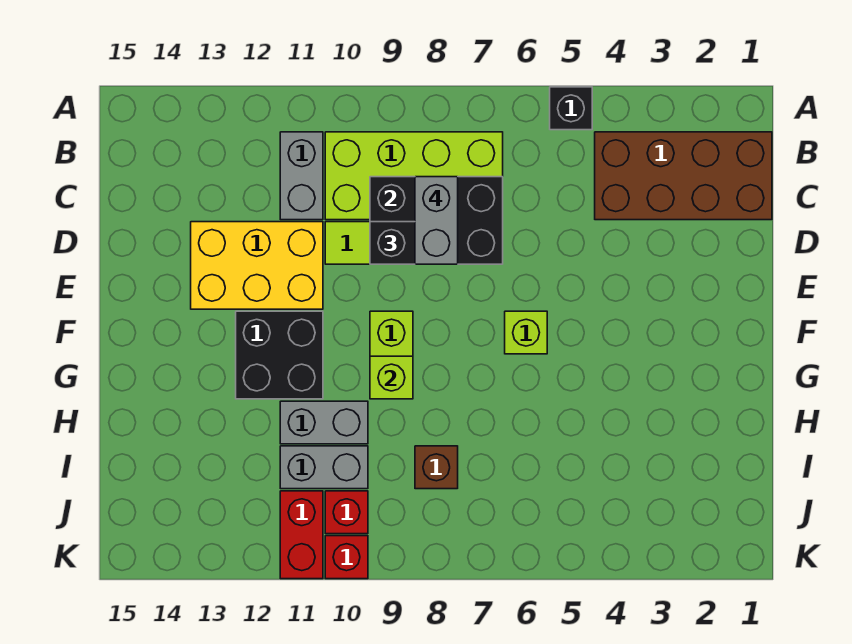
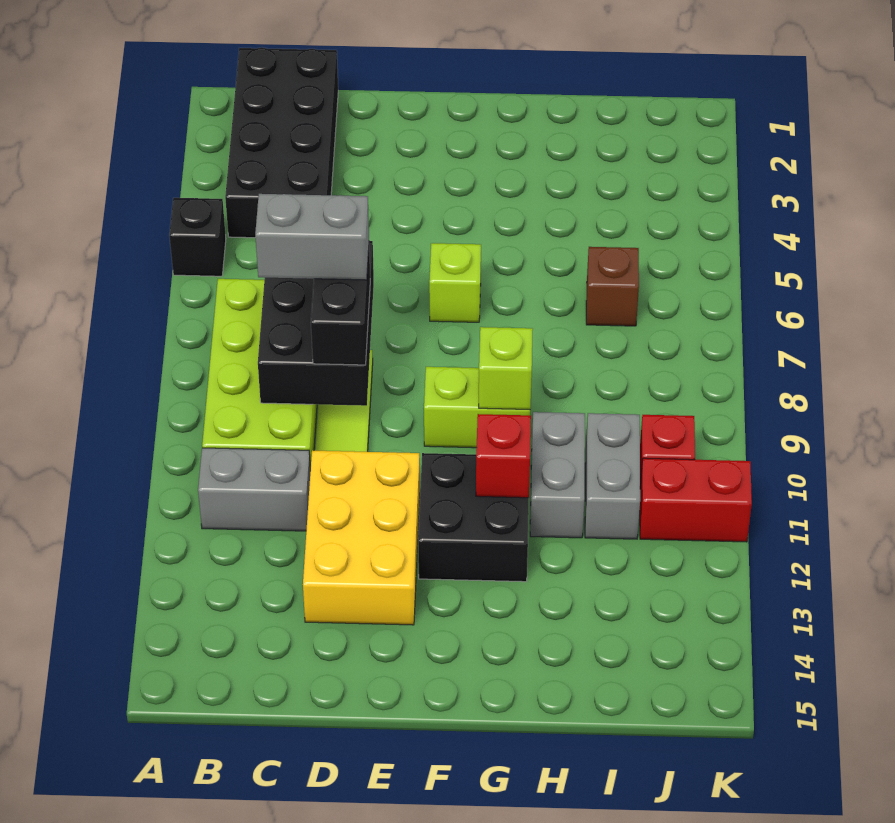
brown brick B1:C4 level 1 -> black brick B1:C4 level 1
brown brick I8 level 1 -> brown brick I6 level 1
red brick K10 level 1 -> red brick G11 level 2

